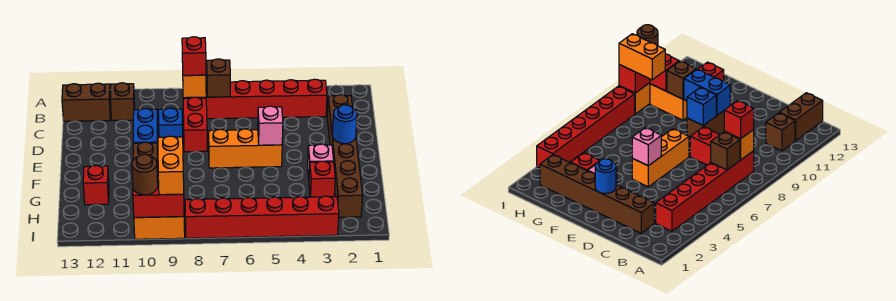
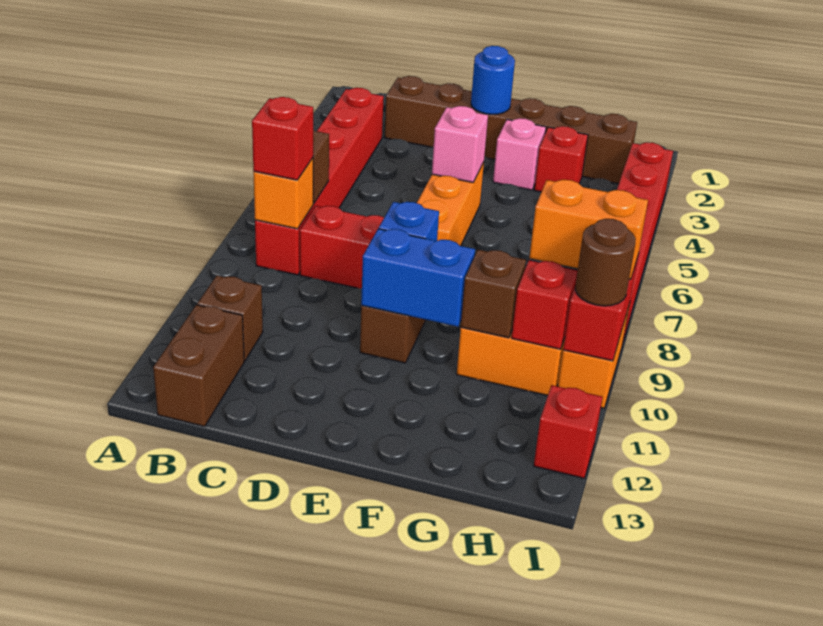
red brick G12 level 1 -> red brick I12 level 1

